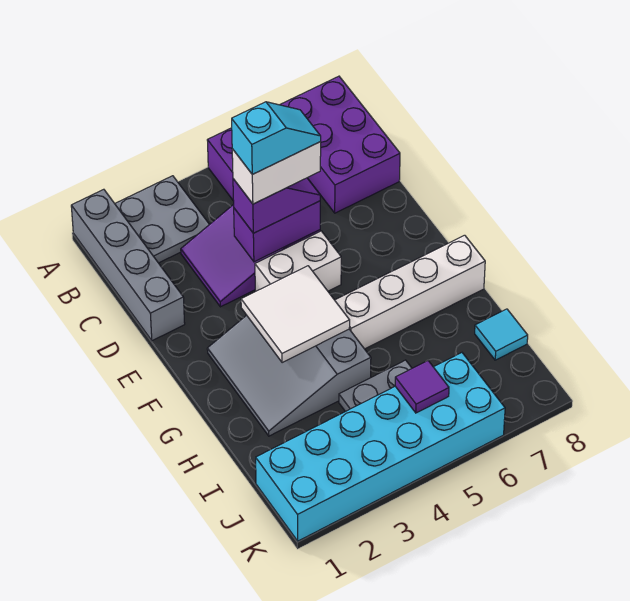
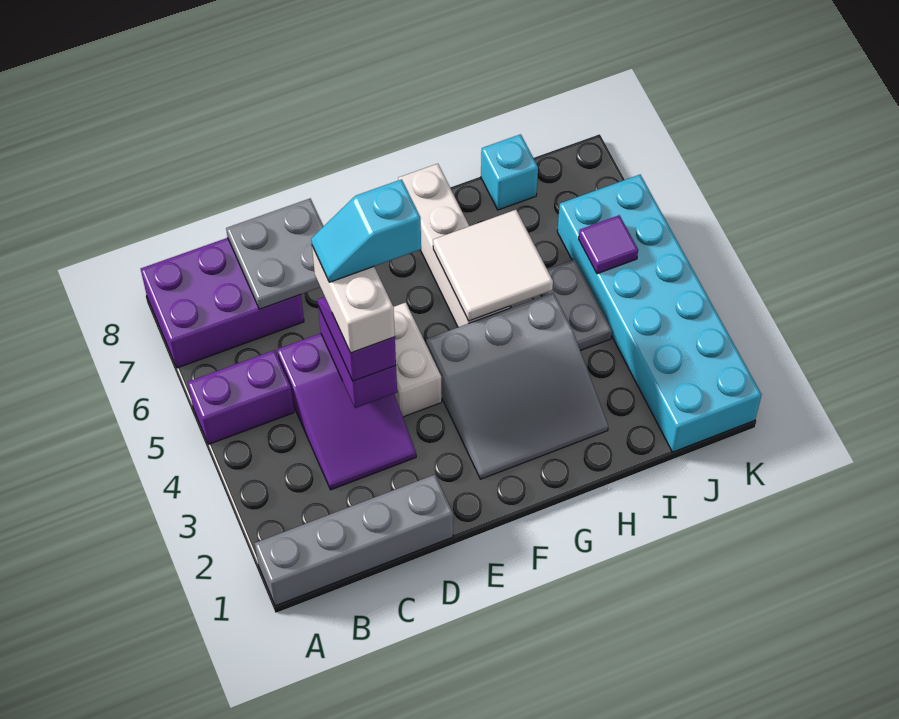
grey plate A2:B3 level 1 -> grey plate C7:D8 level 2
cyan slope D4:D5 level 5 top 4 -> cyan slope D5:E5 level 5 top E
white tile F3:G4 level 2 -> white tile G5:H6 level 2
cyan tile I8 level 1 -> cyan brick I8 level 1

